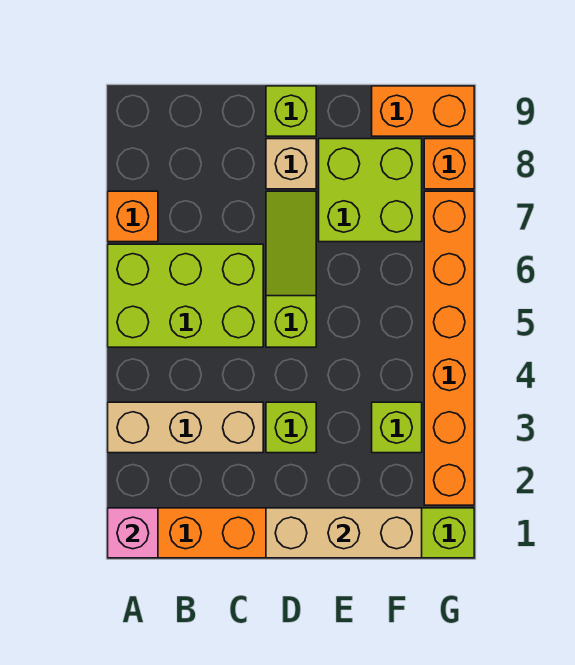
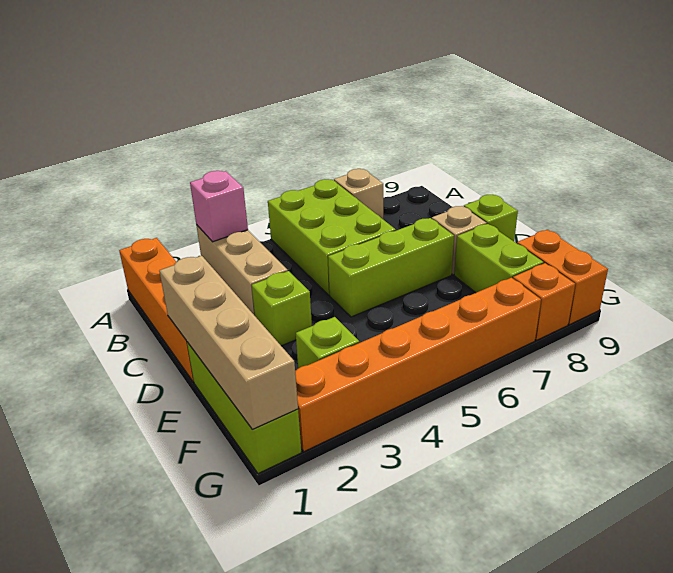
pink brick A1 level 2 -> pink brick A3 level 2
orange brick A7 level 1 -> tan brick A7 level 1
tan brick D1:F1 level 2 -> tan brick D1:G1 level 2
lime slope D5:D7 level 1 top 5 -> lime brick D5:D7 level 1
lime brick E7:F8 level 1 -> lime brick E8:F8 level 1

